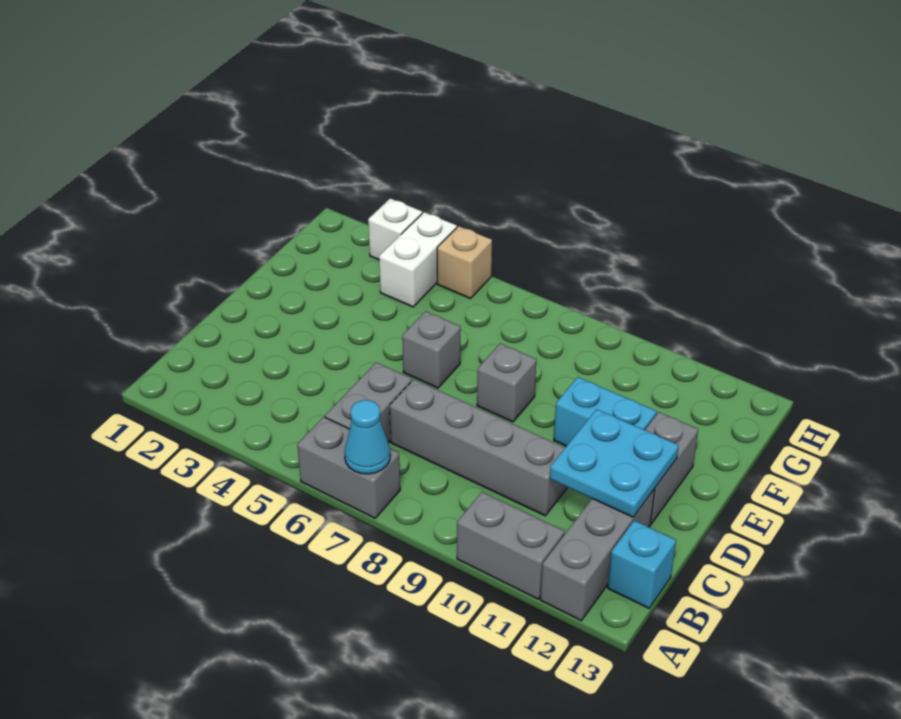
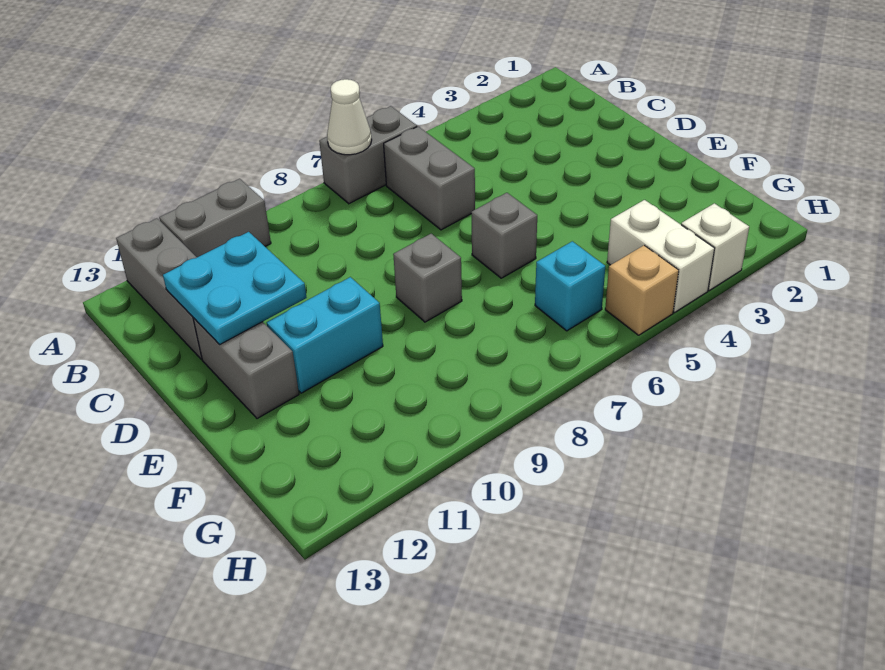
cyan cone A7 level 2 -> white cone A7 level 2
cyan brick B13 level 1 -> cyan brick G6 level 1
grey brick C7:C10 level 1 -> none

